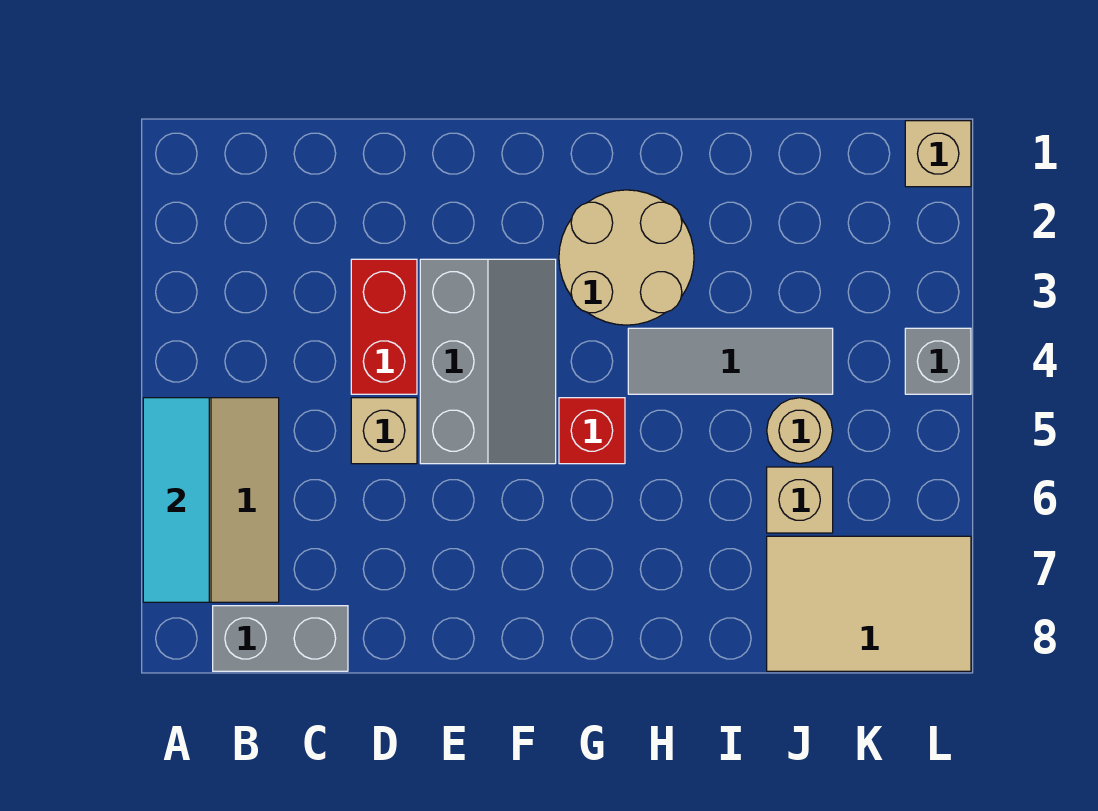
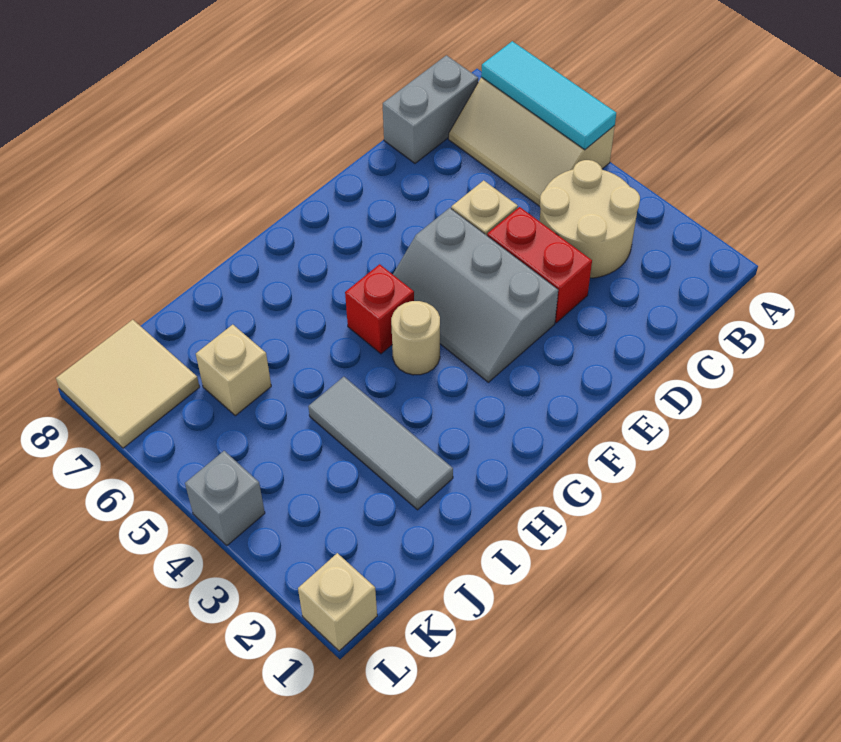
tan round brick G2:H3 level 1 -> tan round brick B3:C4 level 1
grey tile H4:J4 level 1 -> grey tile I2:I4 level 1
tan round brick J5 level 1 -> tan round brick G4 level 1
tan tile J7:L8 level 1 -> tan tile K7:L8 level 1

